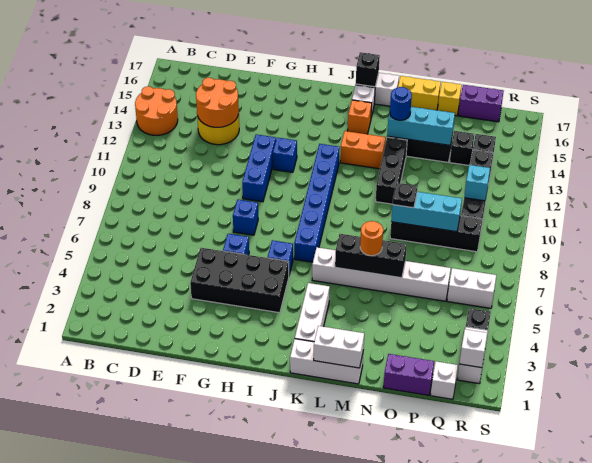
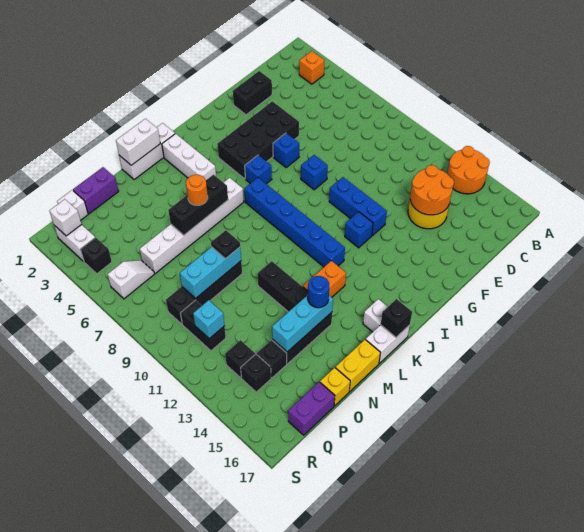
none -> black brick E2:F2 level 1
orange brick K15 level 1 -> orange brick B3 level 1
white brick Q6:R6 level 1 -> white slope Q6:R6 level 1 top R

